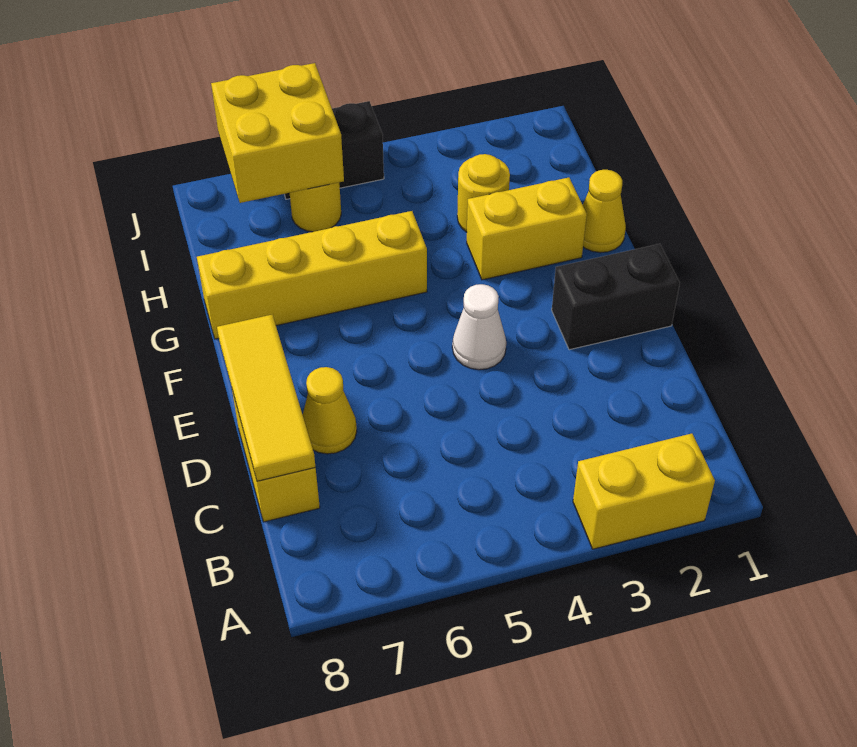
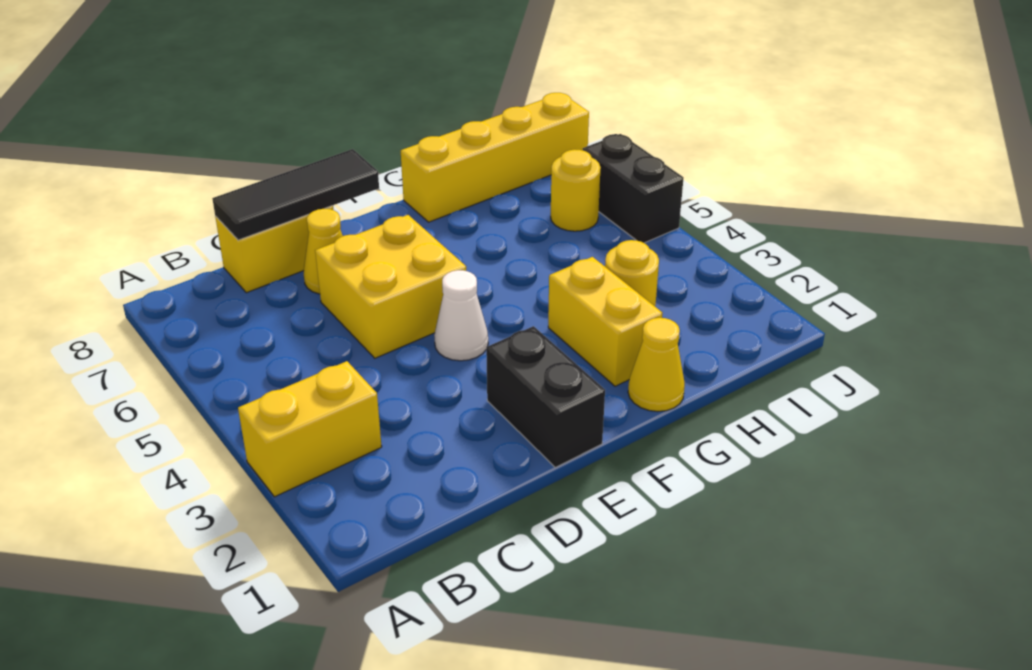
yellow brick A2:A3 level 1 -> yellow brick A3:B3 level 1
yellow tile C8:E8 level 2 -> black tile C8:E8 level 2
yellow brick G5:G8 level 1 -> yellow brick G8:J8 level 1
yellow brick I6:J7 level 2 -> yellow brick D5:E6 level 1

